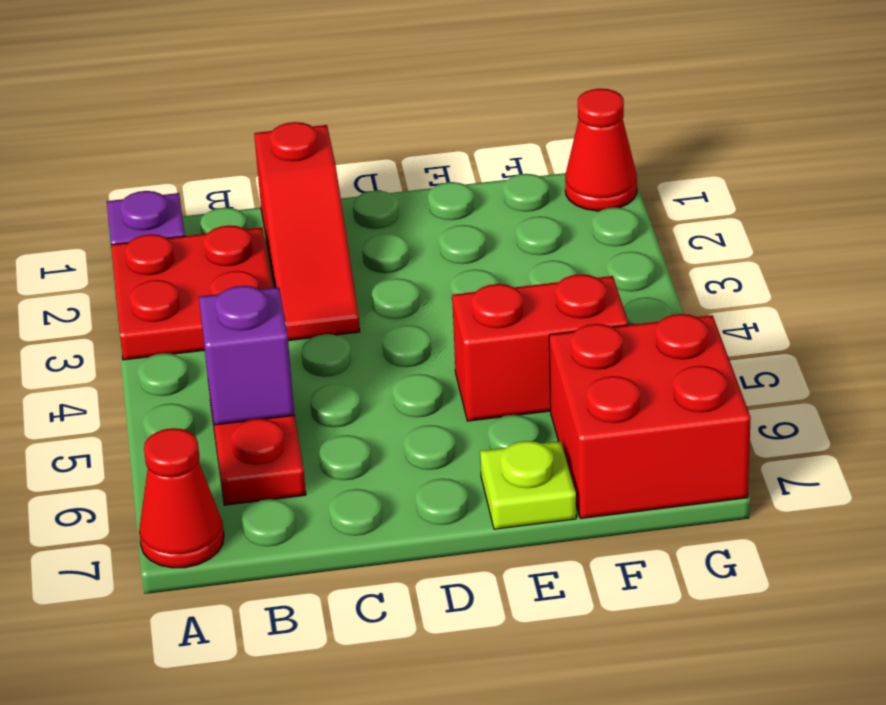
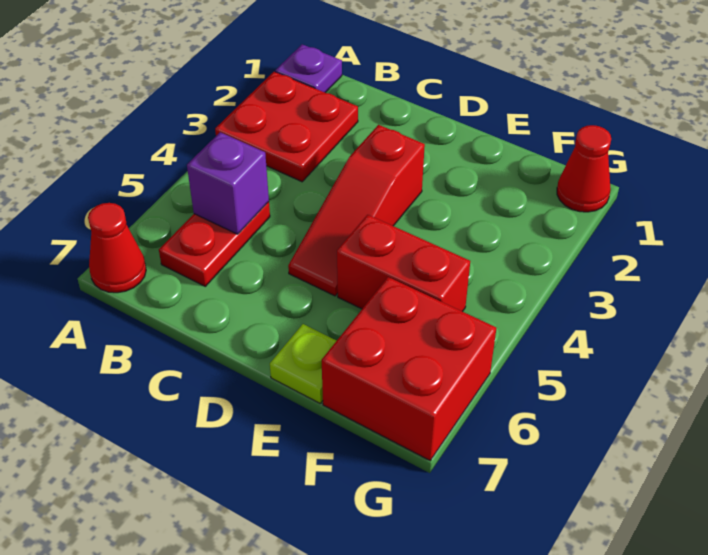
red slope C1:C3 level 1 top 1 -> red slope D3:D5 level 1 top 3

